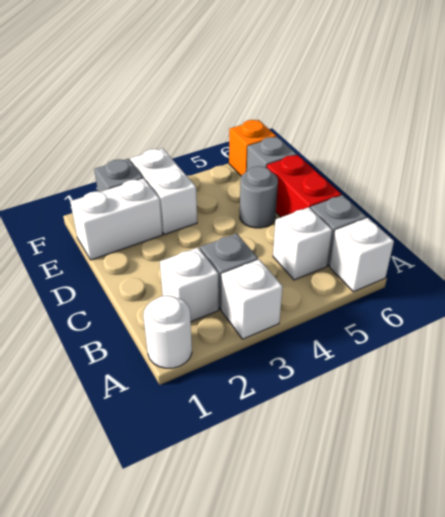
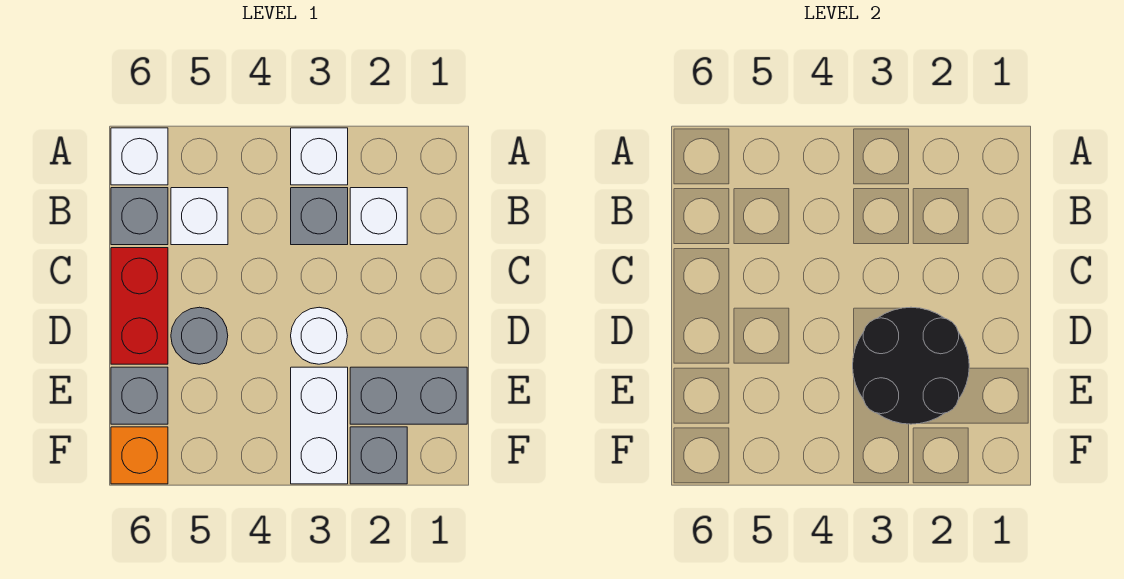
white round brick A1 level 1 -> white round brick D3 level 1
none -> black round brick D2:E3 level 2
white brick E1:E2 level 1 -> grey brick E1:E2 level 1

